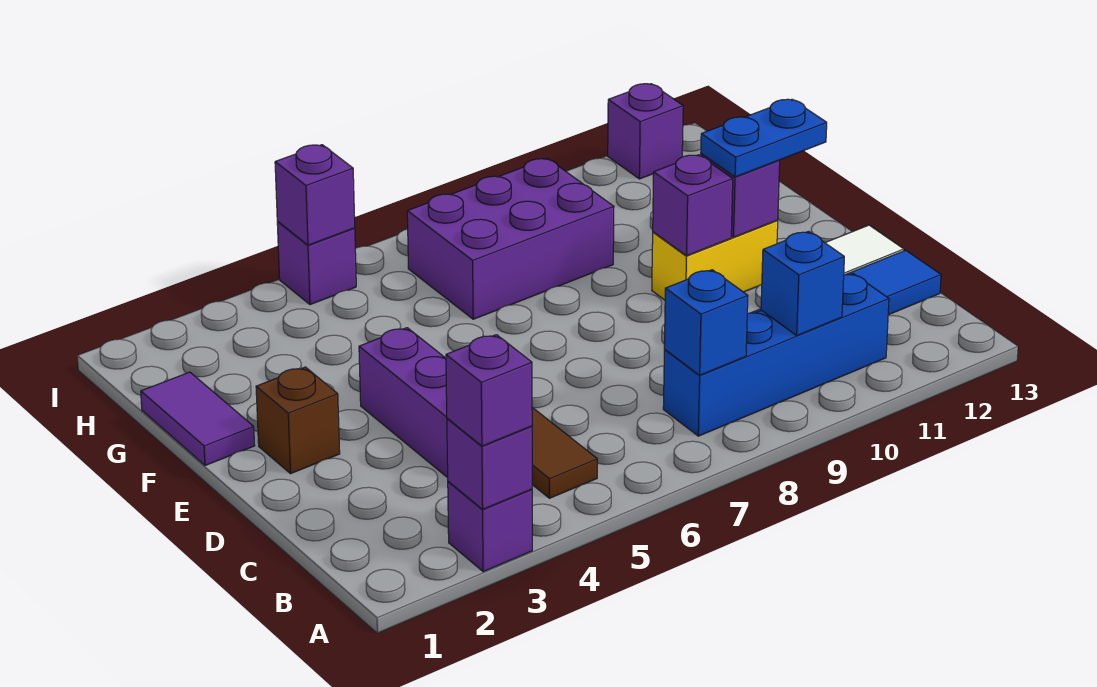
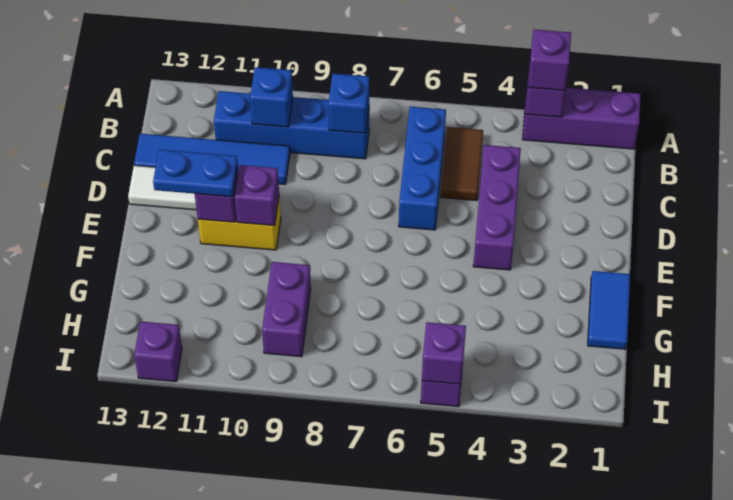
purple brick A3 level 1 -> purple brick A1:A3 level 1
none -> blue brick B6:D6 level 1
brown brick E2 level 1 -> none
purple tile F1:G1 level 1 -> blue tile F1:G1 level 1
purple brick G7:H9 level 1 -> purple brick G9:H9 level 1

